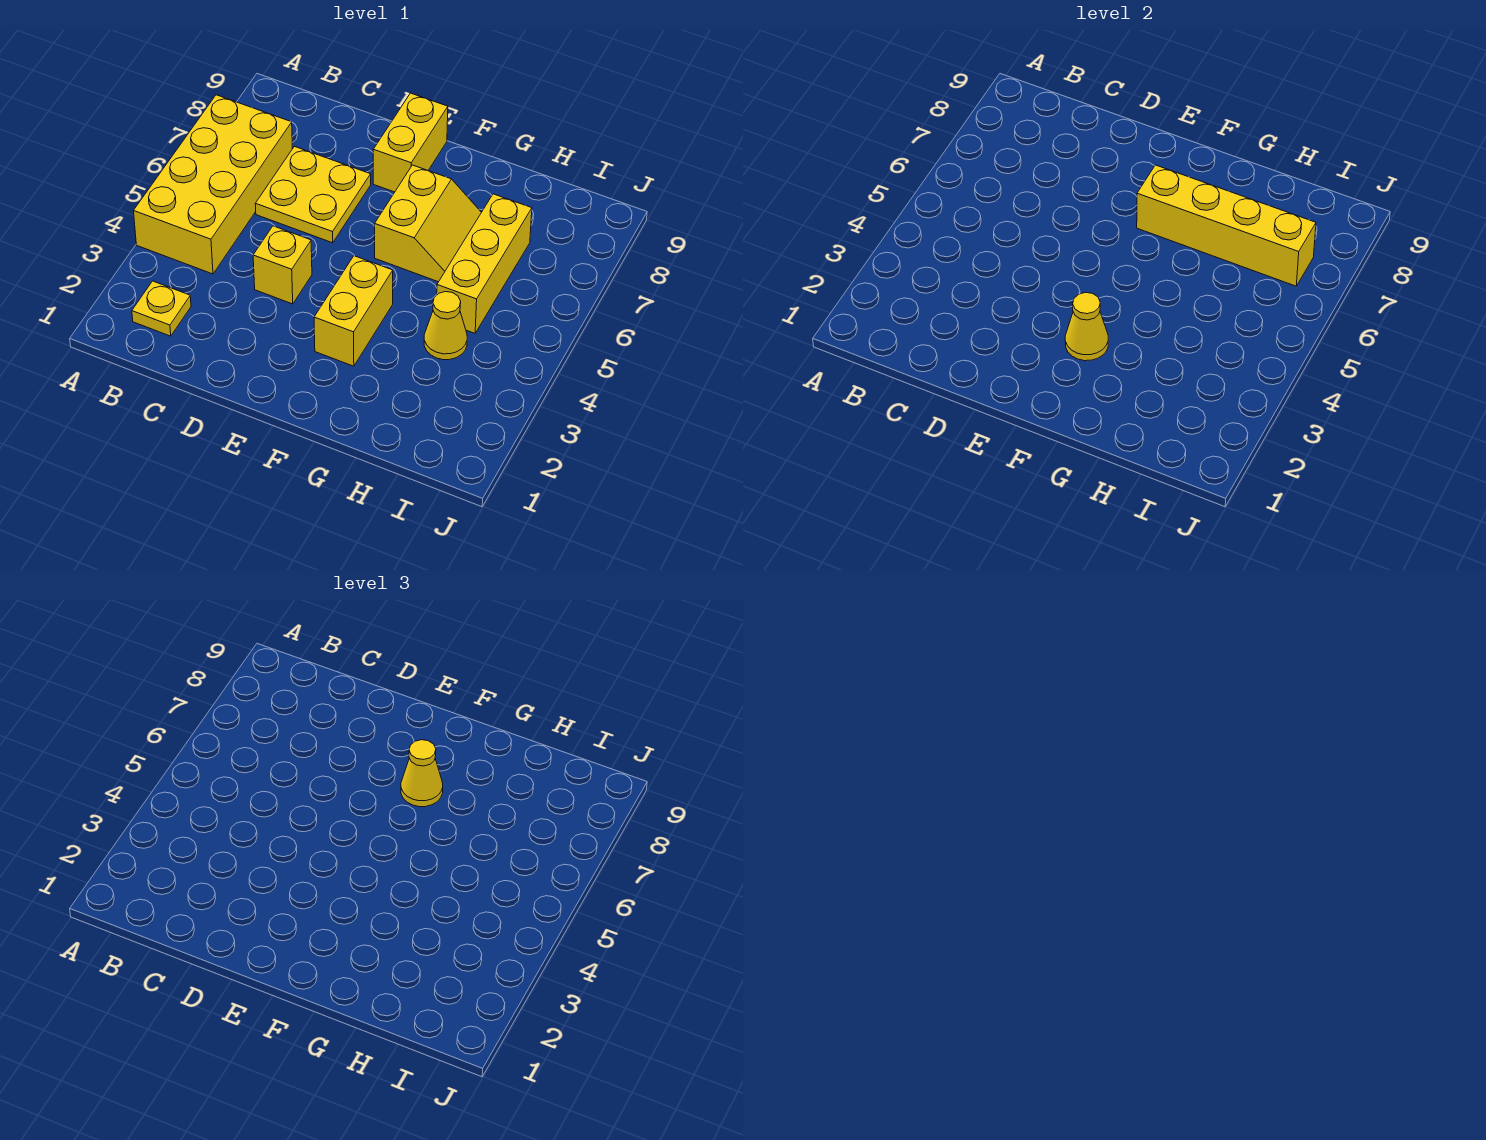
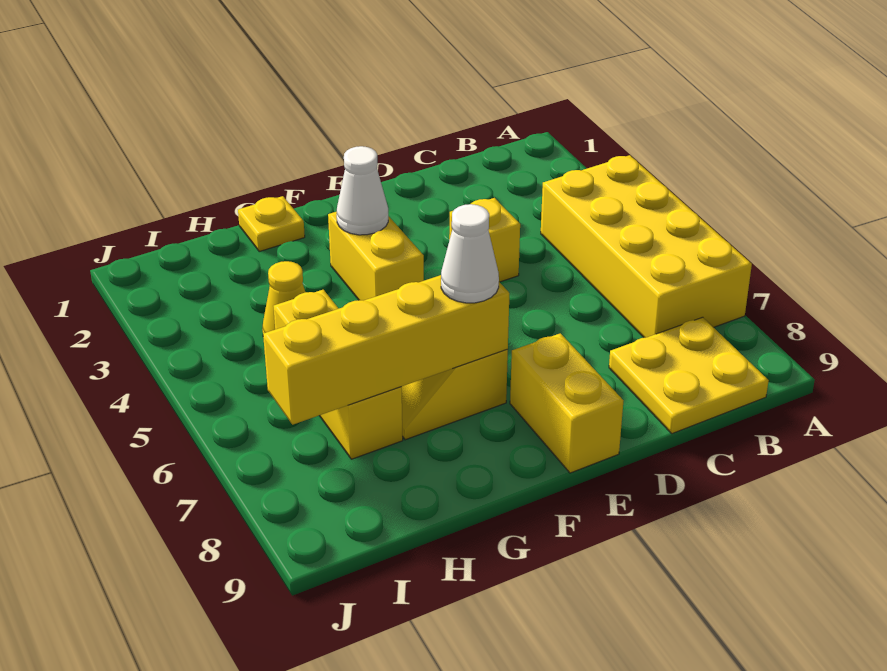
yellow plate B2 level 1 -> yellow plate G1 level 1
yellow plate C6:D7 level 1 -> yellow plate B8:C9 level 1
yellow cone F3 level 2 -> white cone F3 level 2
yellow cone F7 level 3 -> white cone F7 level 3

